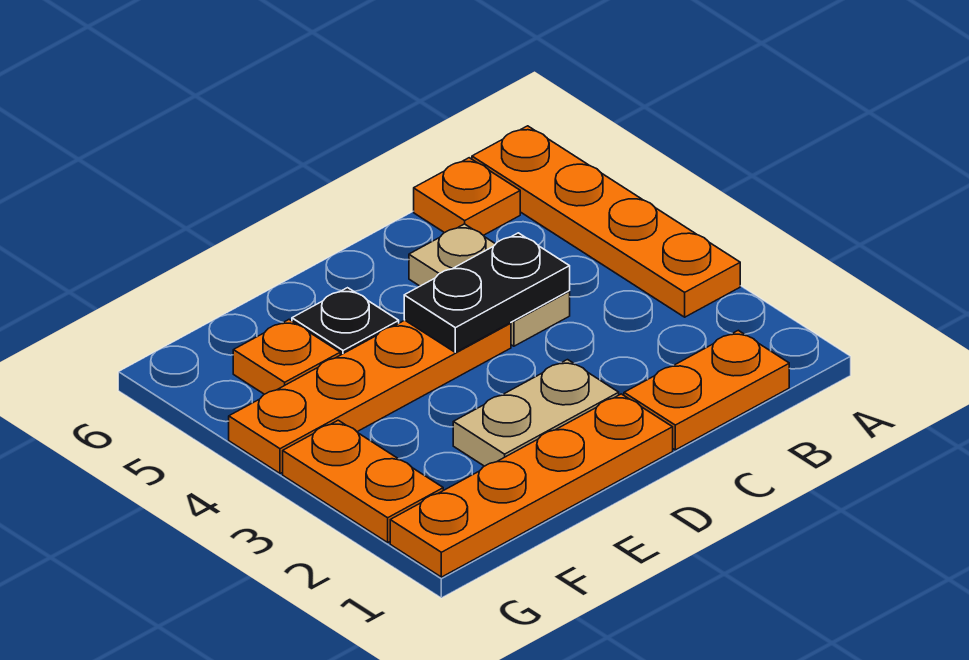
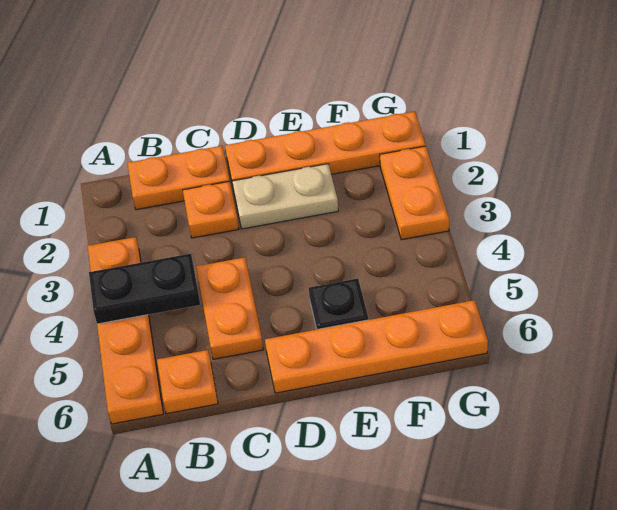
tan plate C4:C5 level 1 -> orange plate C4:C5 level 1
black plate C4:D4 level 2 -> black plate A4:B4 level 2
orange plate D4:G4 level 1 -> orange plate D6:G6 level 1
orange plate F5 level 1 -> orange plate C2 level 1

